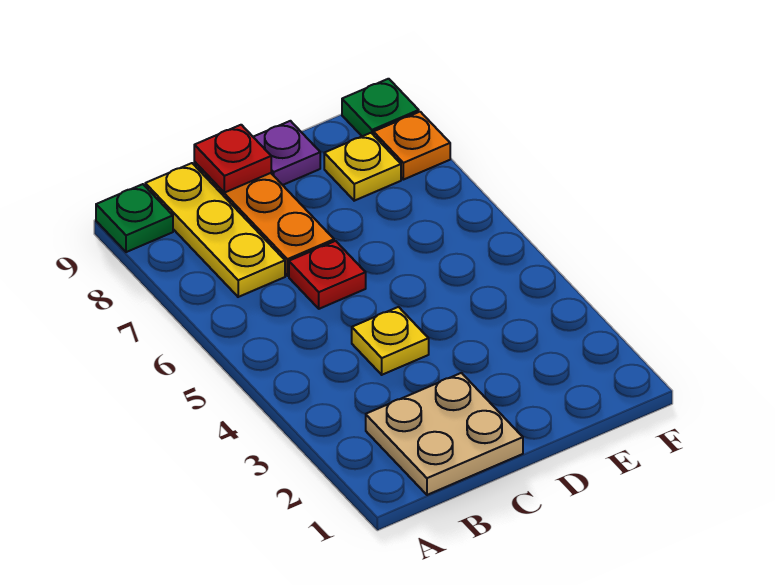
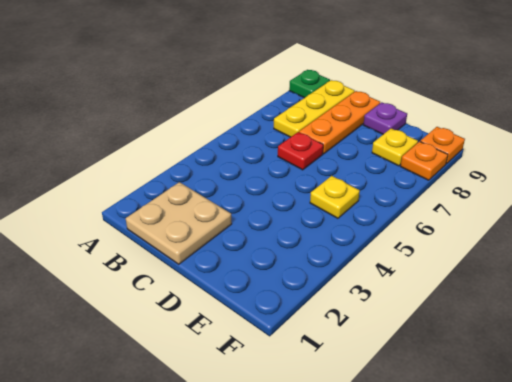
yellow plate C4 level 1 -> yellow plate E5 level 1
red plate C9 level 2 -> none
green plate F9 level 1 -> orange plate F9 level 1

